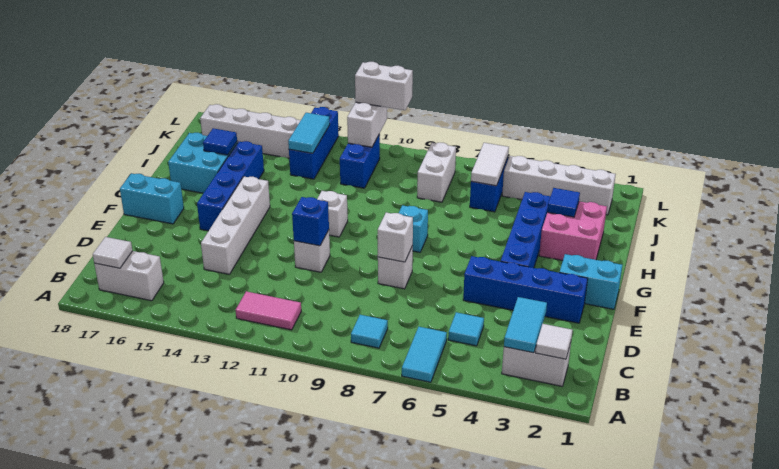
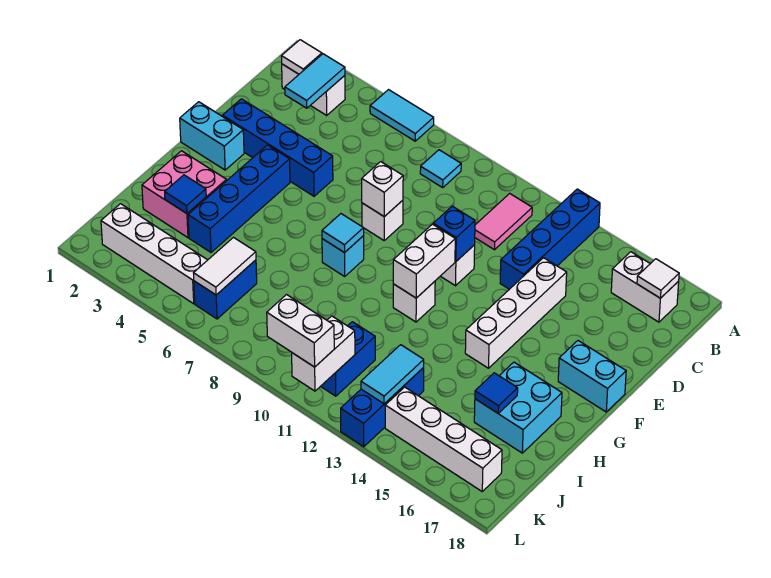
cyan tile A6:B6 level 1 -> cyan tile A5:A6 level 1
pink tile B11:B12 level 1 -> pink tile B11:C11 level 1
cyan tile C5 level 1 -> cyan tile G8 level 2
blue brick F15:I15 level 1 -> blue brick A13:D13 level 1
white brick J8:K8 level 1 -> white brick F11:G11 level 2

